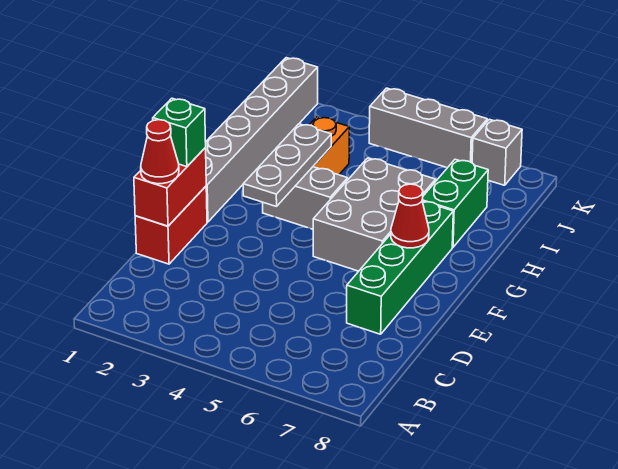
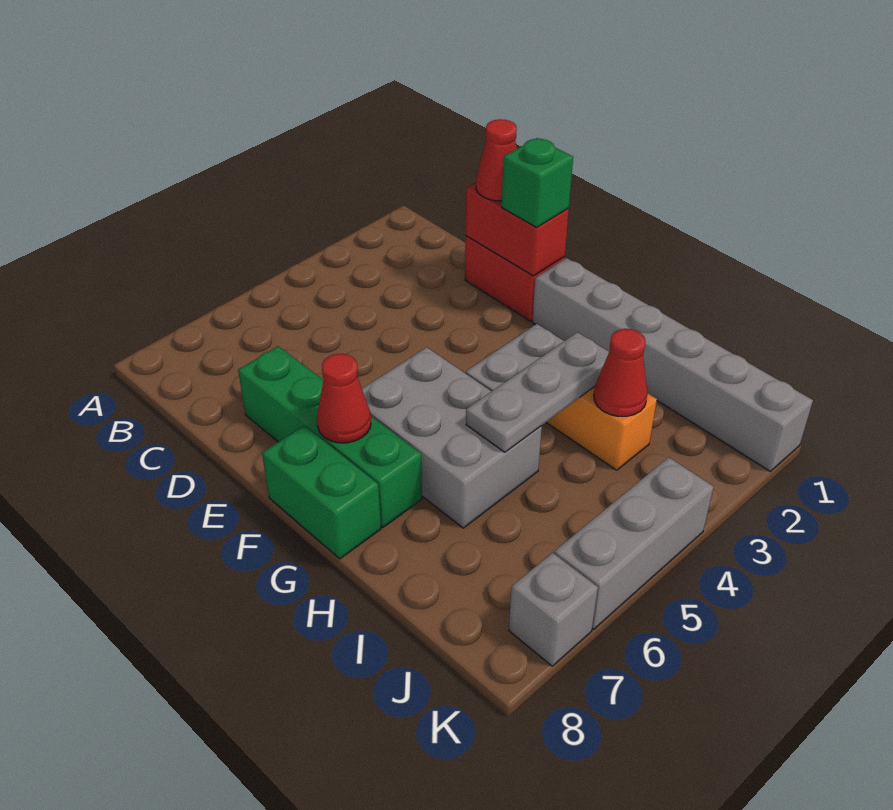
grey plate F3:H3 level 2 -> grey plate H3:H5 level 2
green brick H7:I7 level 1 -> green brick F8:G8 level 1
none -> red cone I3 level 2

